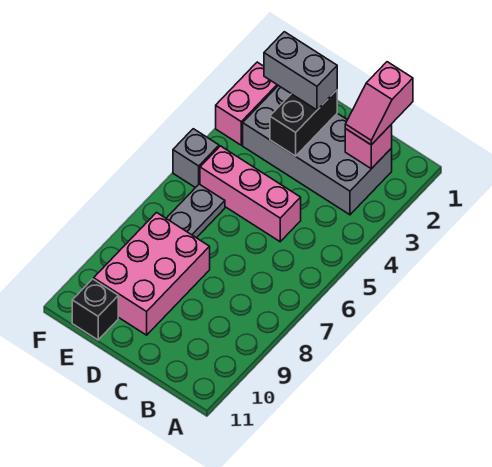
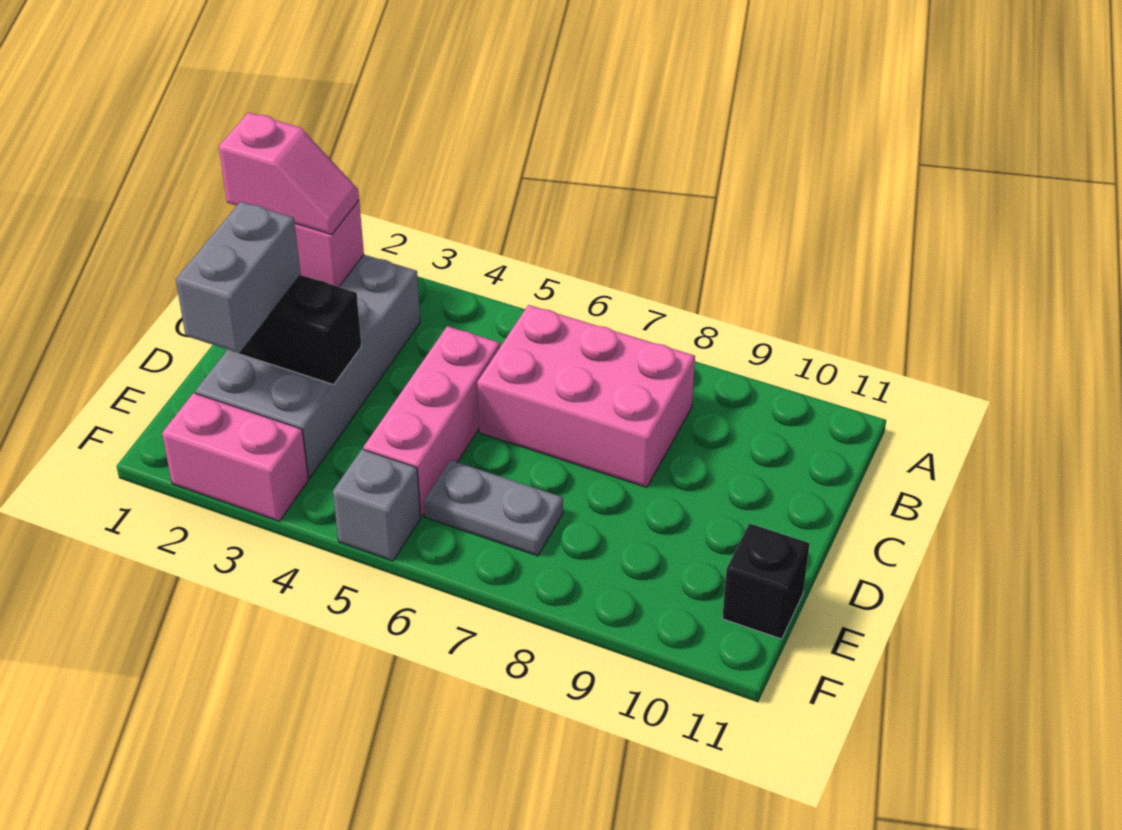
pink brick D8:E10 level 1 -> pink brick B6:C8 level 1

